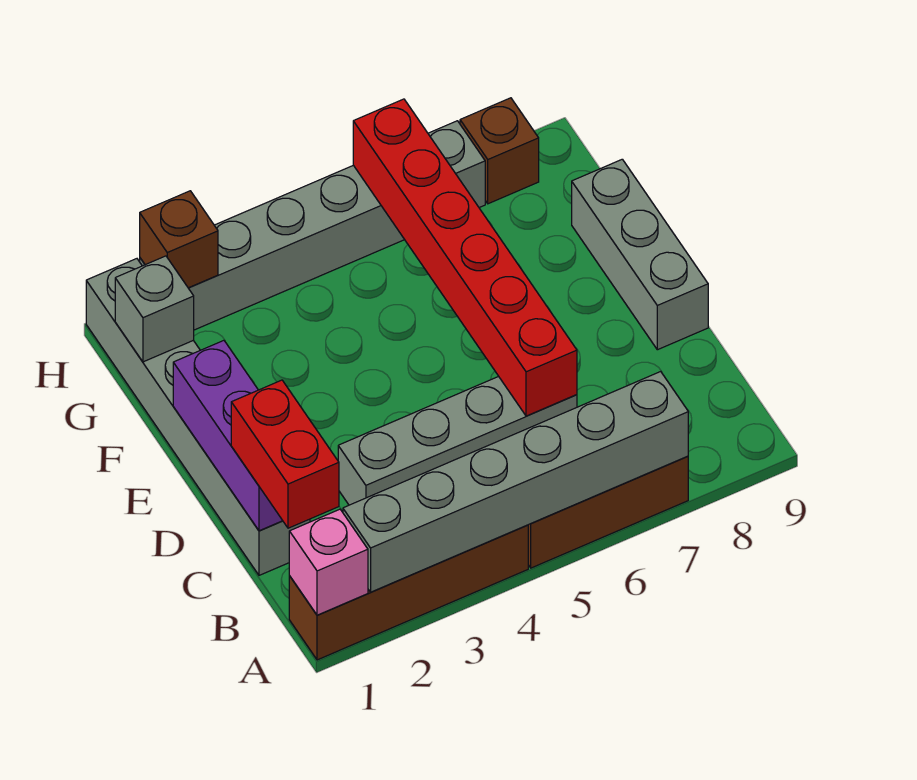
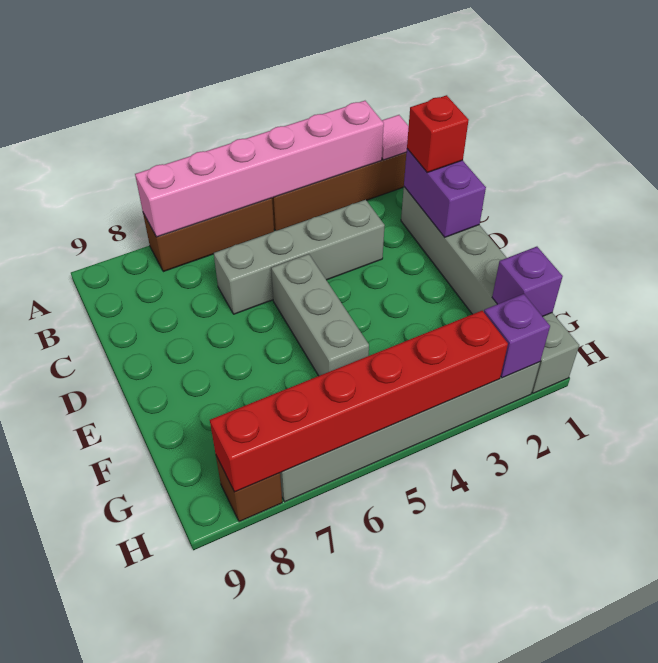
pink brick A1 level 2 -> pink tile A1 level 2
grey brick A2:A7 level 2 -> pink brick A2:A7 level 2
red brick B1:C1 level 3 -> red brick C1 level 3
purple brick C1:E1 level 2 -> purple brick C1:D1 level 2
red brick C6:H6 level 2 -> red brick H3:H8 level 2
grey brick D9:F9 level 1 -> grey brick D5:F5 level 1
grey brick G1 level 2 -> purple brick G1 level 2
brown brick H2 level 2 -> purple brick H2 level 2

